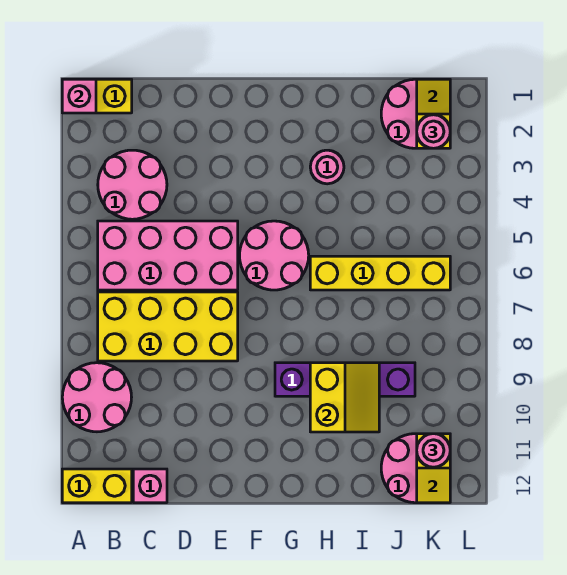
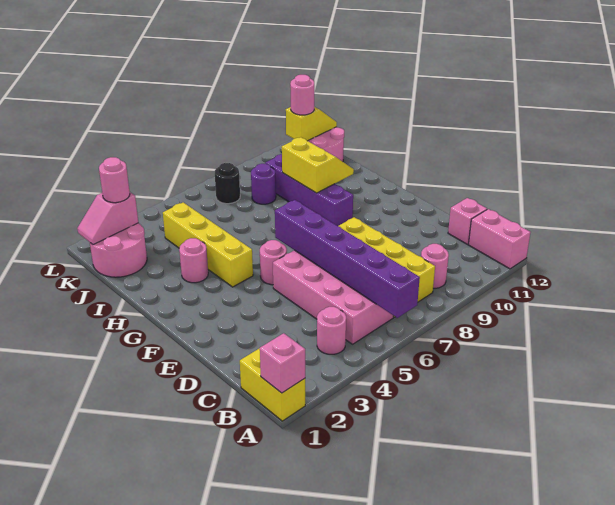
none -> purple brick A6:F6 level 2
pink round brick A9:B10 level 1 -> pink round brick B9 level 1
yellow brick A12:B12 level 1 -> pink brick A12:B12 level 1
pink round brick B3:C4 level 1 -> pink round brick B4 level 1
pink round brick F5:G6 level 1 -> pink round brick F5 level 1
yellow brick H6:K6 level 1 -> yellow brick G4:J4 level 1
yellow slope H9:I10 level 2 top H -> yellow slope H9:I10 level 2 top 9
none -> purple round brick J8 level 1
yellow slope K1:K2 level 2 top 2 -> pink slope K1:K2 level 2 top 2
none -> black round brick K7 level 1

